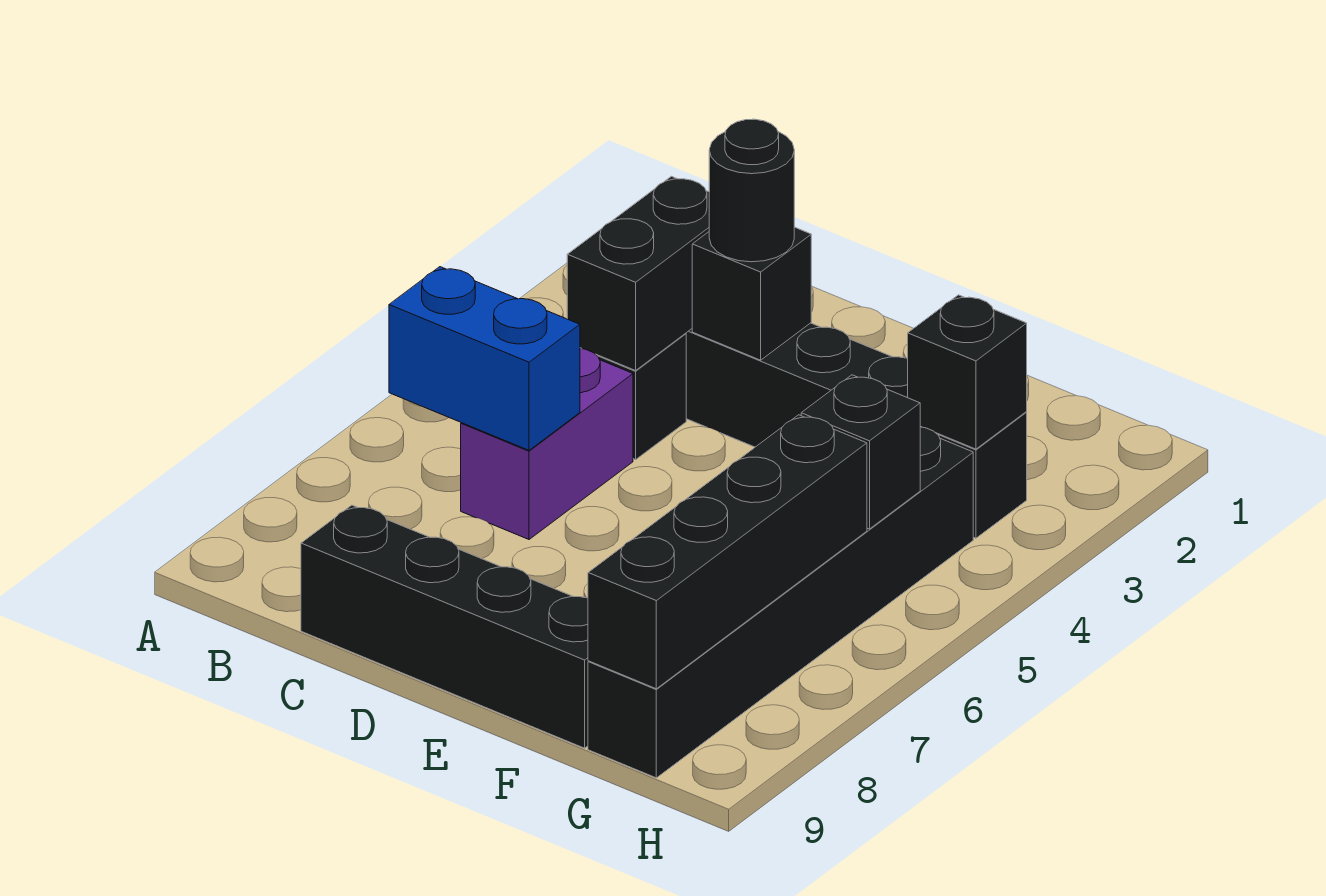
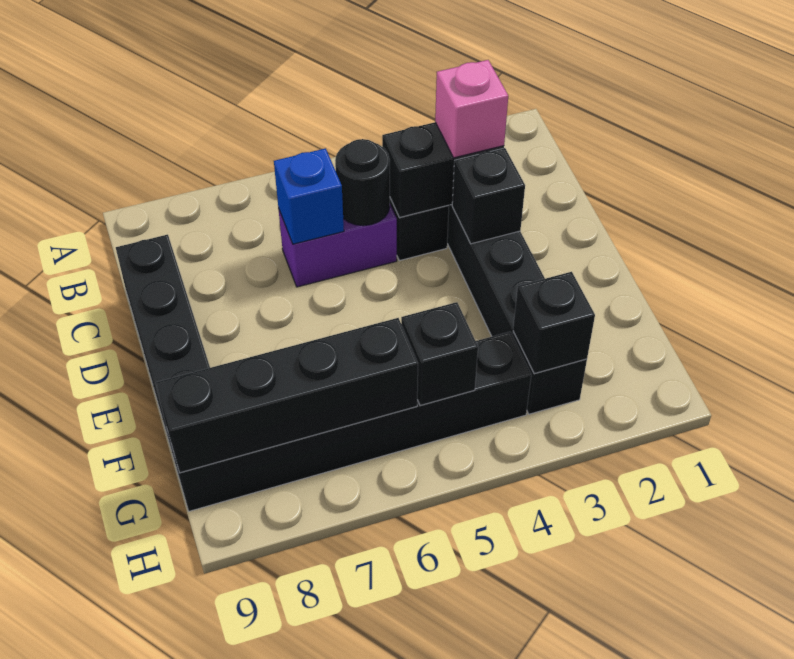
blue brick B6:C6 level 2 -> blue brick C6 level 2
none -> pink brick C3 level 3
black round brick D3 level 3 -> black round brick C5 level 2

